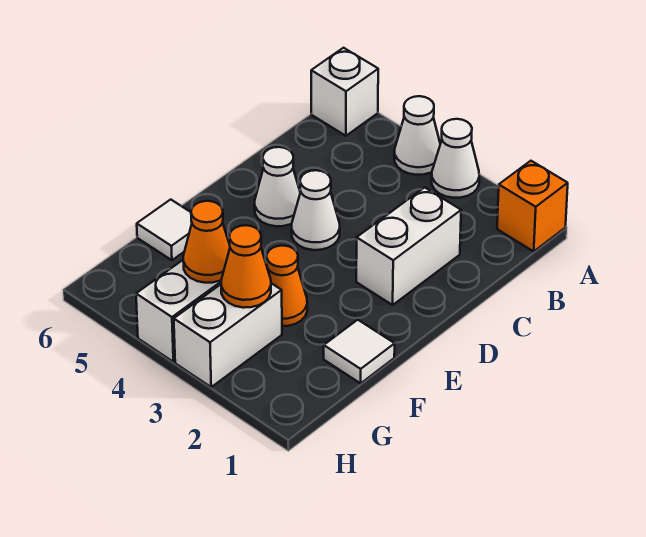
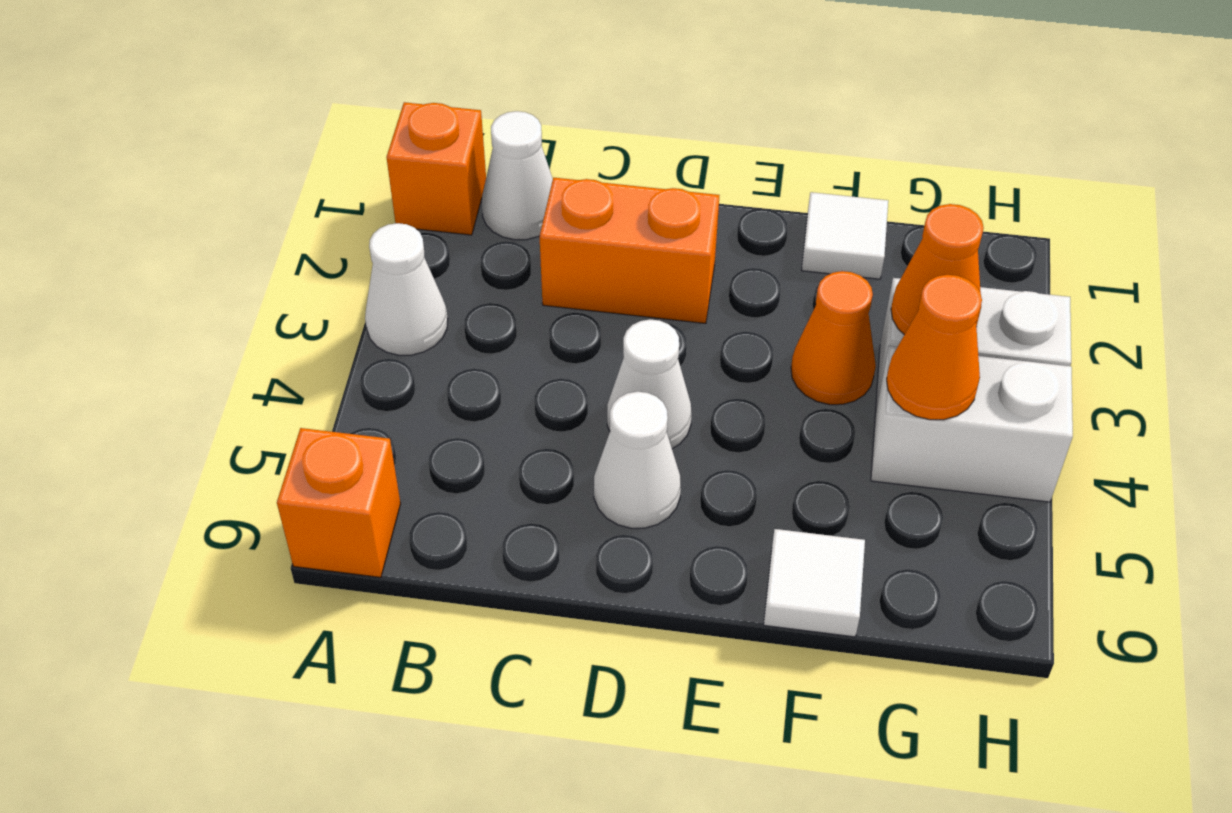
white cone A4 level 1 -> white cone B1 level 1
white brick A6 level 1 -> orange brick A6 level 1
white brick C2:D2 level 1 -> orange brick C2:D2 level 1

